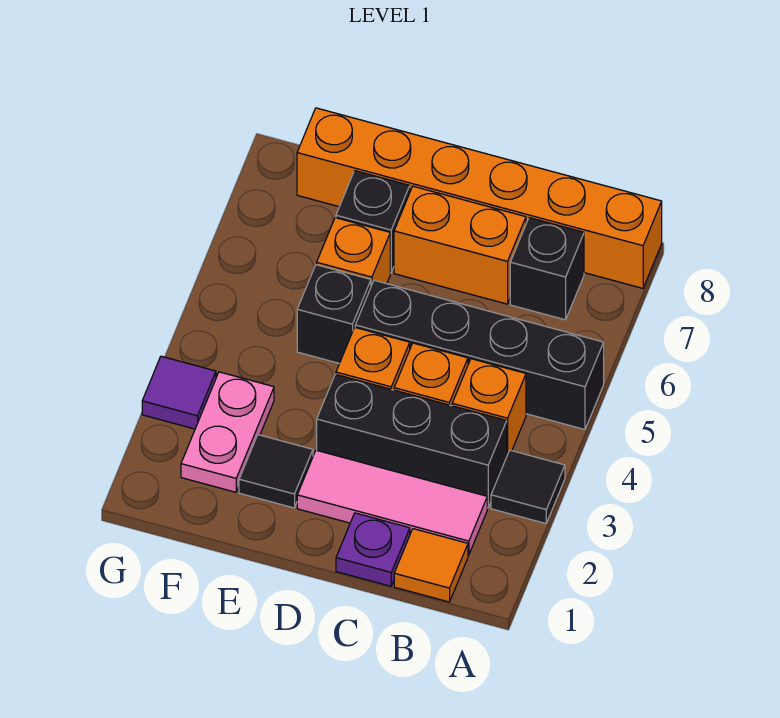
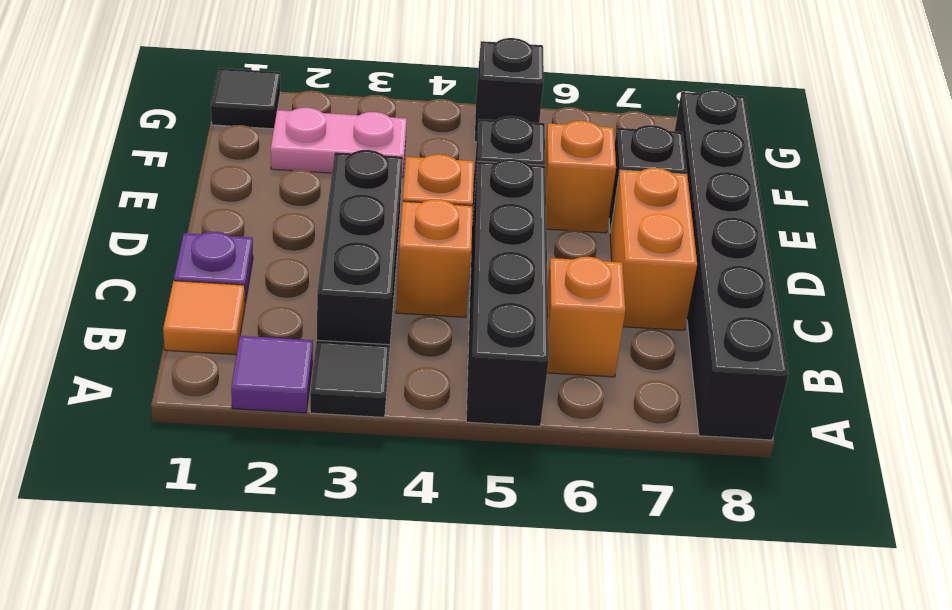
orange brick A8:F8 level 1 -> black brick A8:F8 level 1
pink tile B2:D2 level 1 -> none
orange brick B4 level 1 -> orange brick B6 level 1
black brick B7 level 1 -> black brick G5 level 1
black tile E2 level 1 -> black tile G1 level 1
purple tile G3 level 1 -> purple tile A2 level 1

